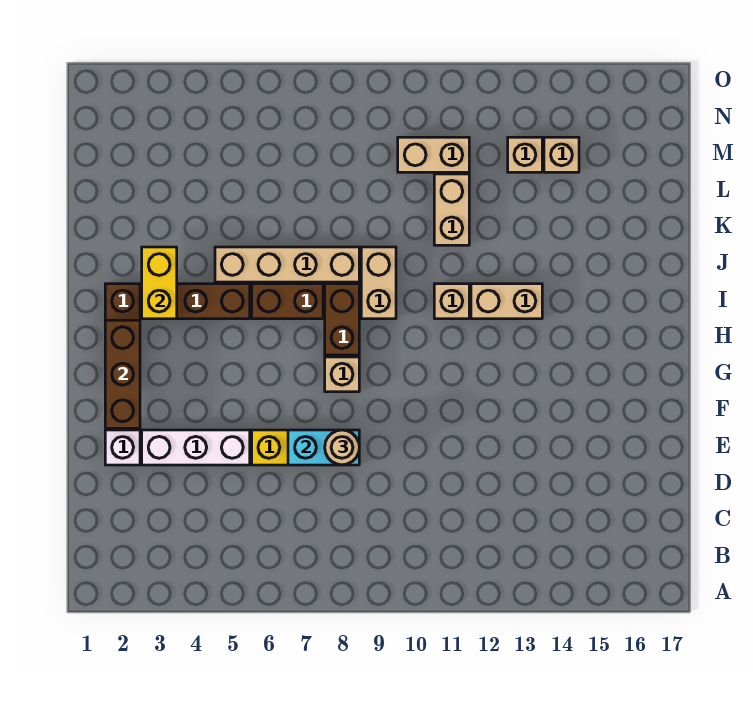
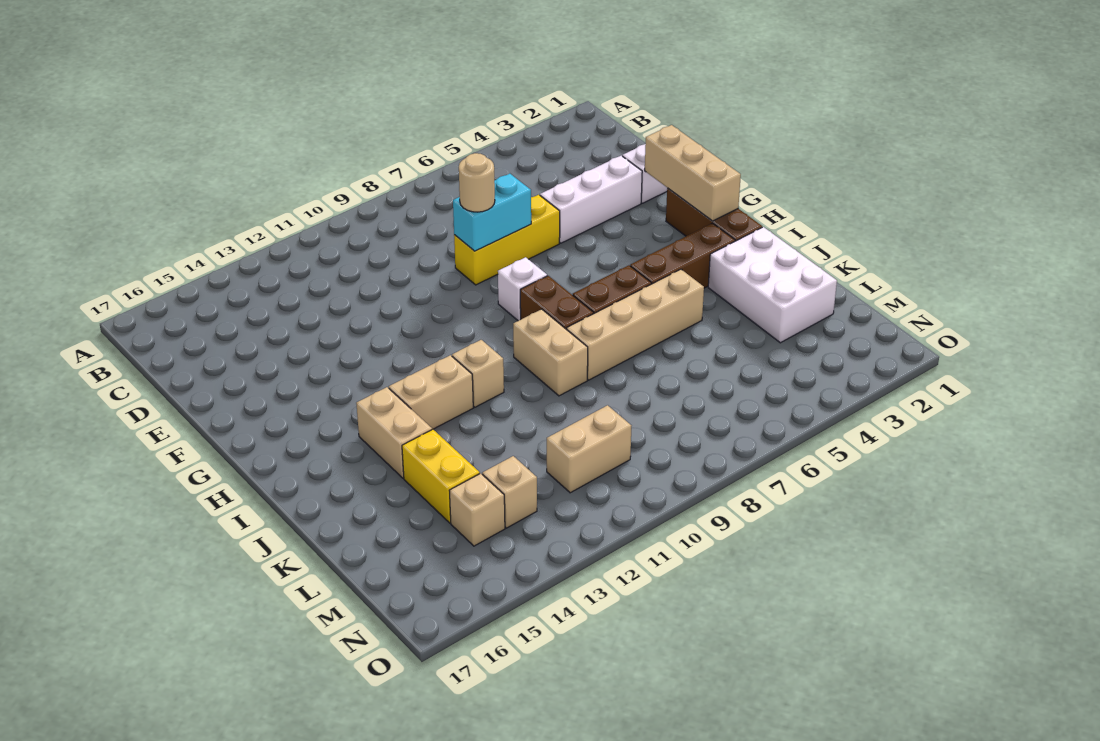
brown brick F2:H2 level 2 -> tan brick F2:H2 level 2
tan brick G8 level 1 -> white brick G8 level 1
yellow brick I3:J3 level 2 -> yellow brick K14:L14 level 1
none -> white brick J2:L3 level 1
tan brick K11:L11 level 1 -> tan brick I14:J14 level 1

